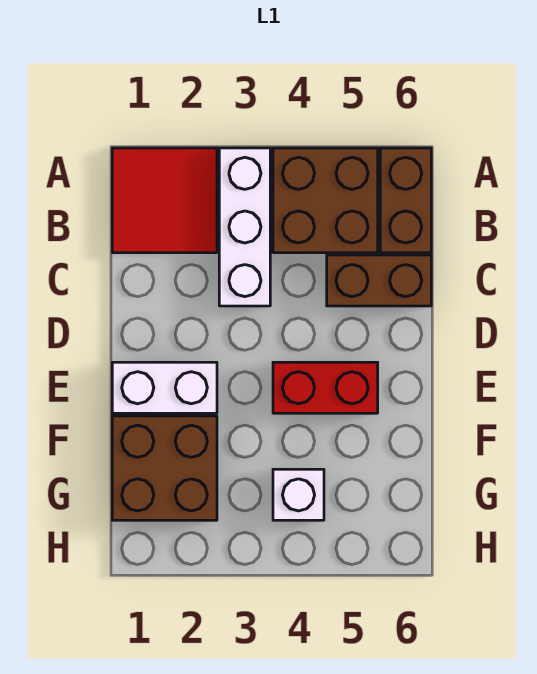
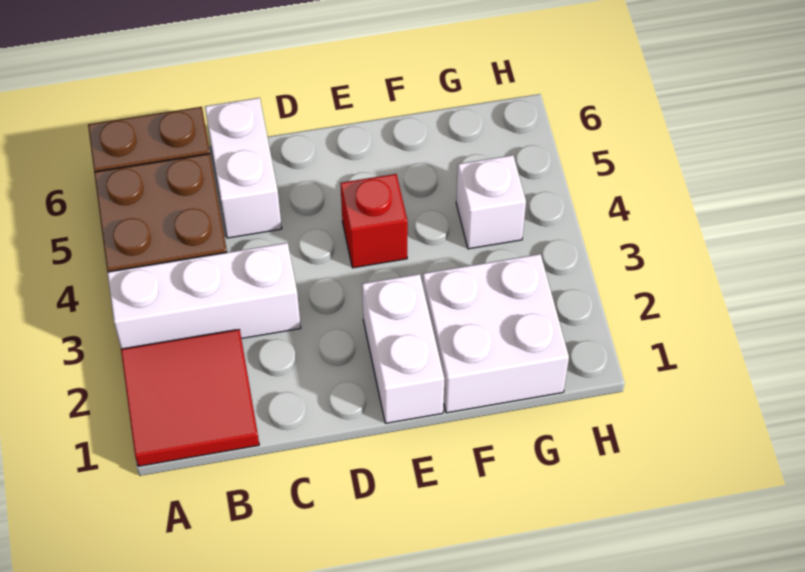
brown brick C5:C6 level 1 -> white brick C5:C6 level 1
red brick E4:E5 level 1 -> red brick E4 level 1
brown brick F1:G2 level 1 -> white brick F1:G2 level 1

